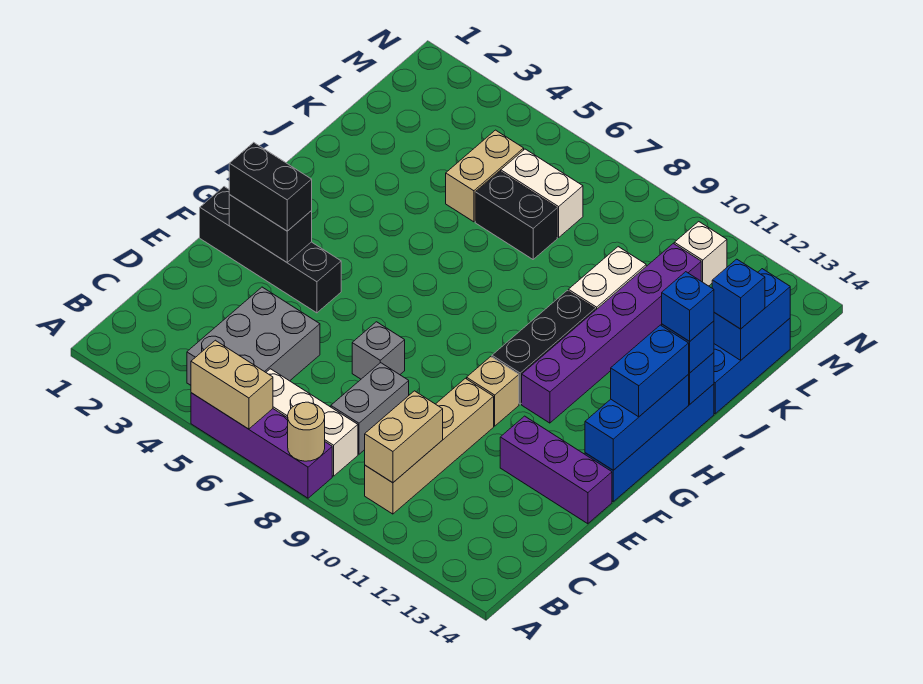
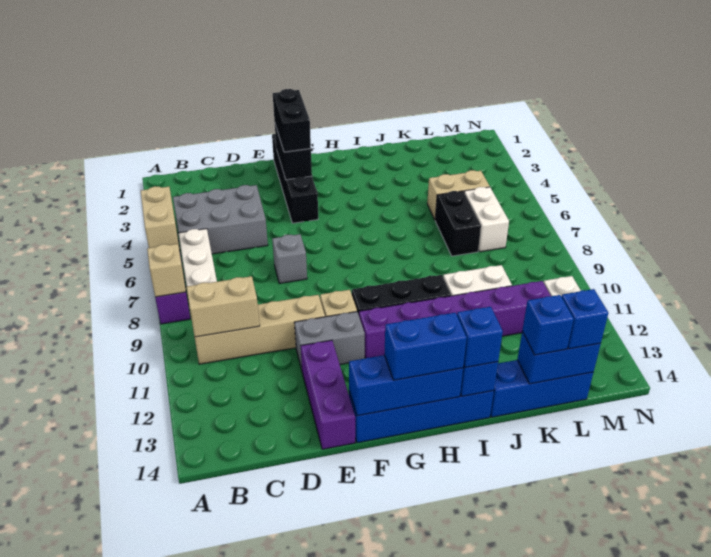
tan round brick A8 level 2 -> tan brick A8 level 2
grey brick C8:D8 level 1 -> grey brick E11:F11 level 1
blue brick I14 level 4 -> blue brick L14 level 3

